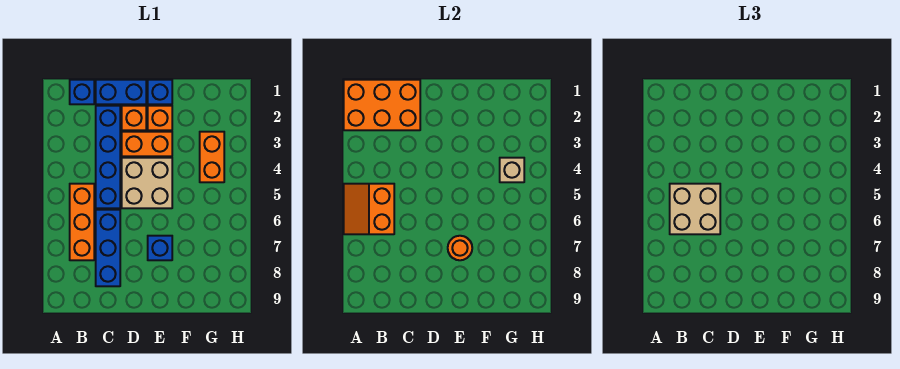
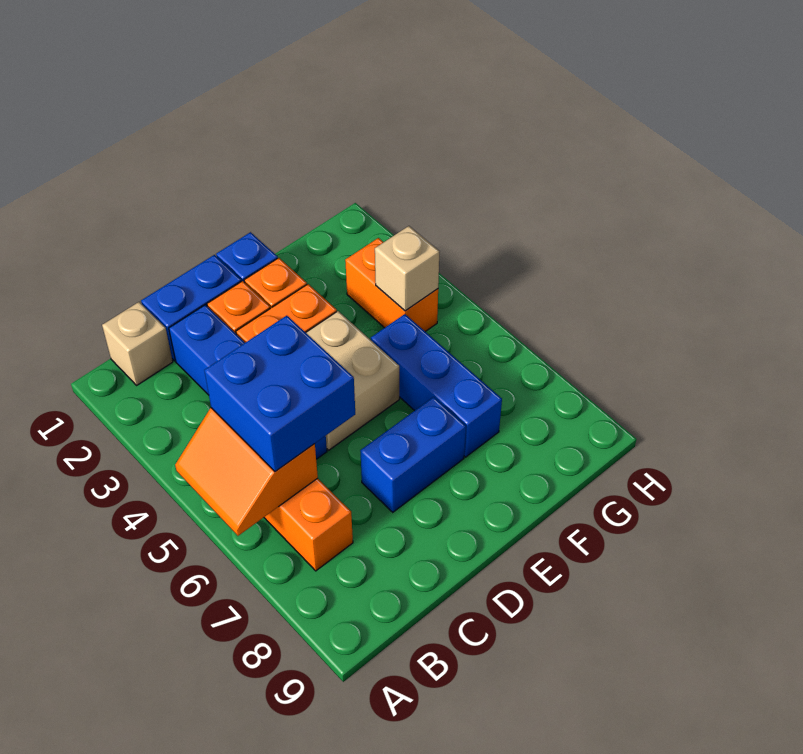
orange brick A1:C2 level 2 -> none
blue brick B1 level 1 -> tan brick B1 level 1
tan brick B5:C6 level 3 -> blue brick B5:C6 level 3
blue brick C6:C8 level 1 -> blue brick F5:F7 level 1
blue brick E7 level 1 -> blue brick D7:E7 level 1
orange round brick E7 level 2 -> none

